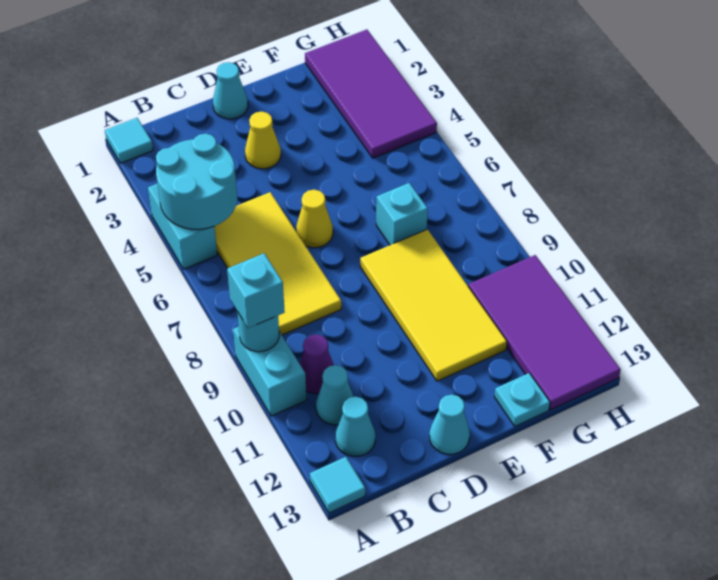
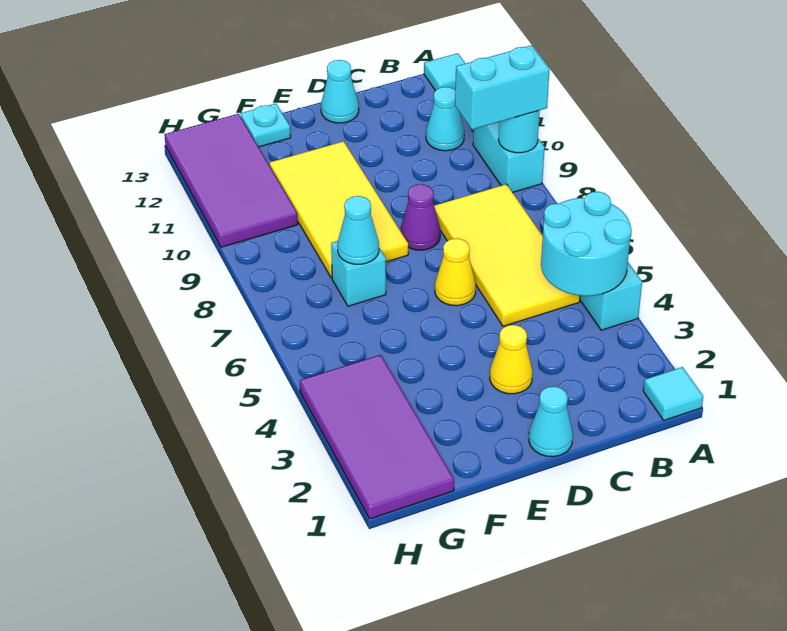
cyan brick A9 level 3 -> cyan brick A9:B9 level 3
purple cone B10 level 1 -> purple cone D8 level 1
cyan cone B12 level 1 -> cyan cone F7 level 2

